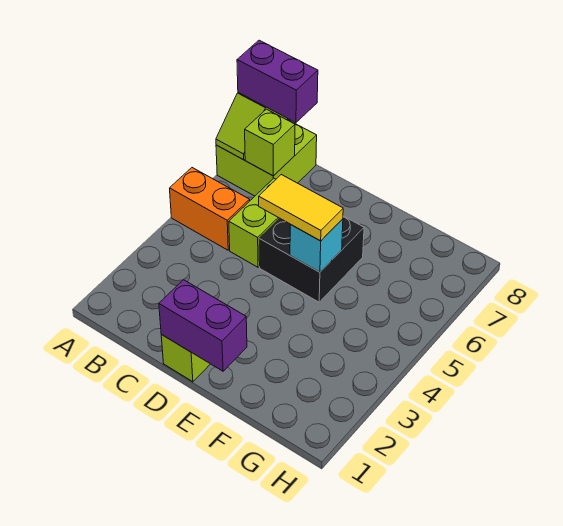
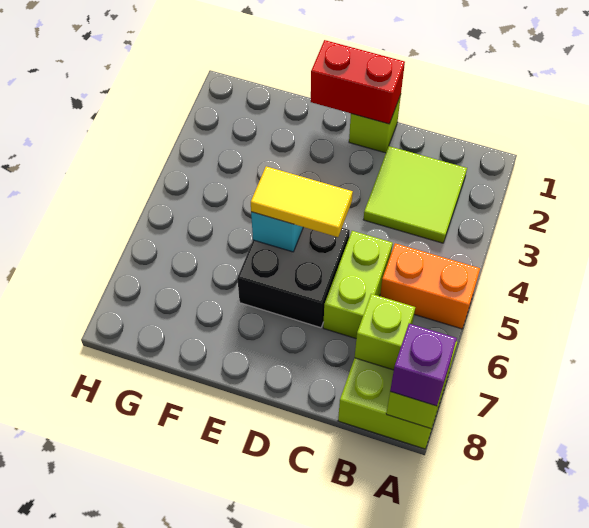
purple brick A8:B8 level 3 -> purple brick A8 level 3
none -> lime tile B2:C3 level 1
purple brick D1:E1 level 2 -> red brick D1:E1 level 2

